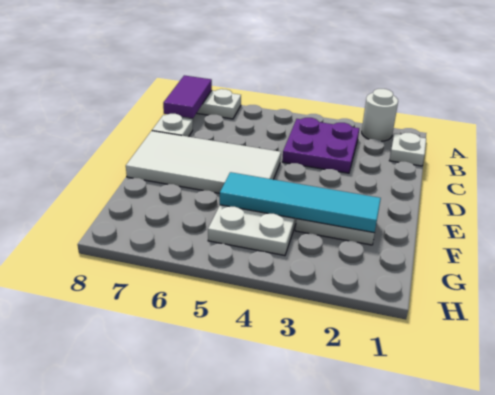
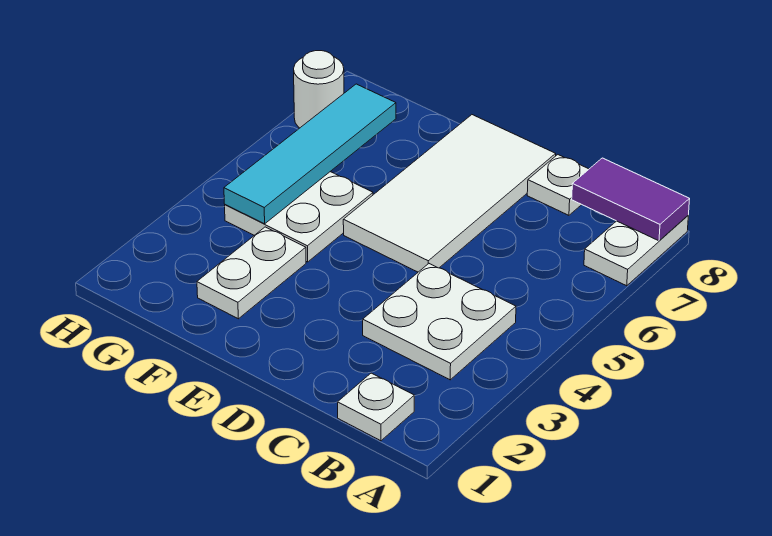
white round brick A2 level 1 -> white round brick H7 level 1
purple plate B3:C4 level 1 -> white plate B3:C4 level 1
cyan tile F2:F5 level 2 -> cyan tile G4:G7 level 2

